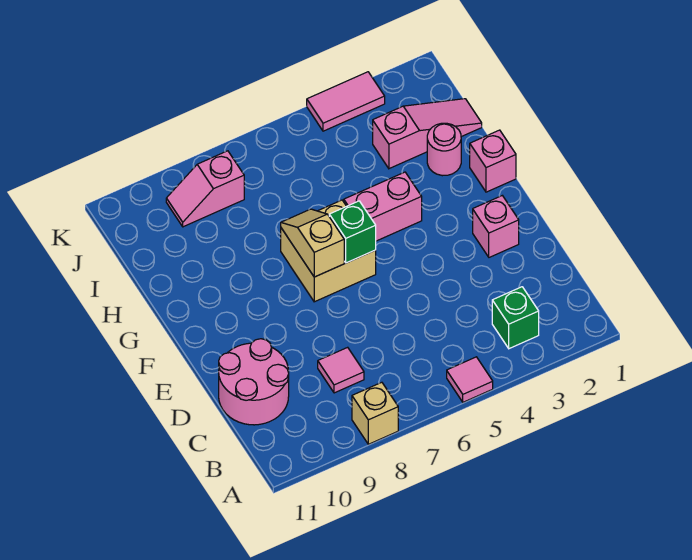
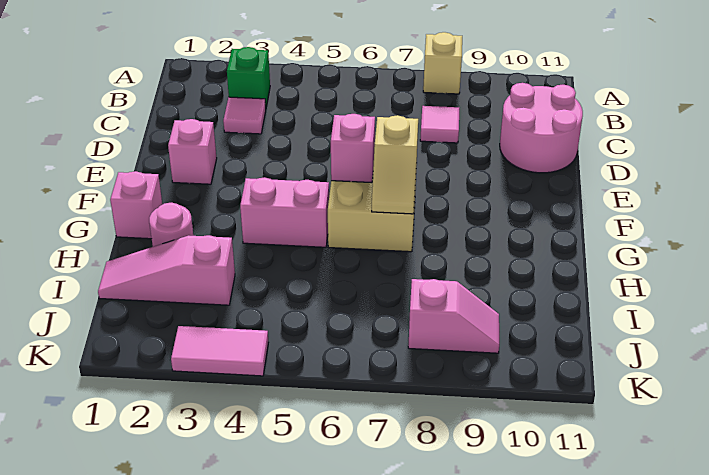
pink tile A5 level 1 -> pink tile C3 level 1
green brick F6 level 2 -> pink brick F6 level 2

